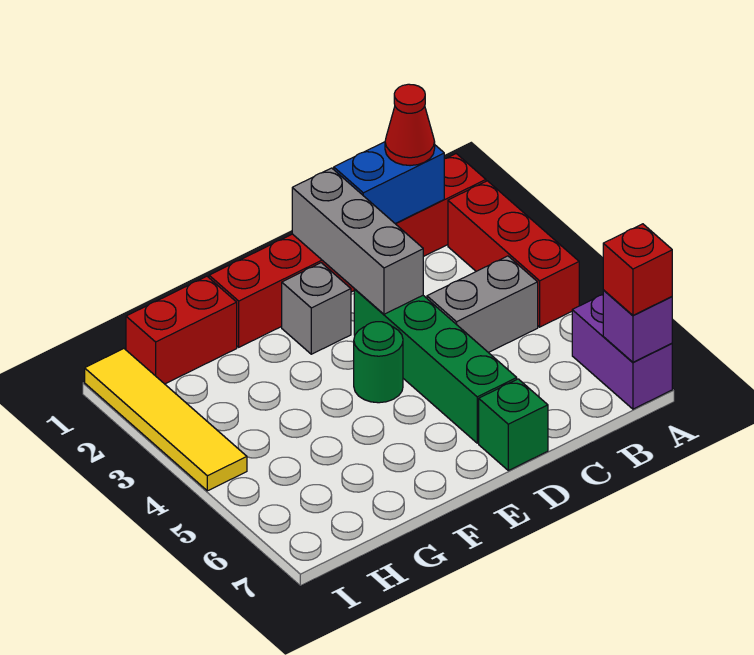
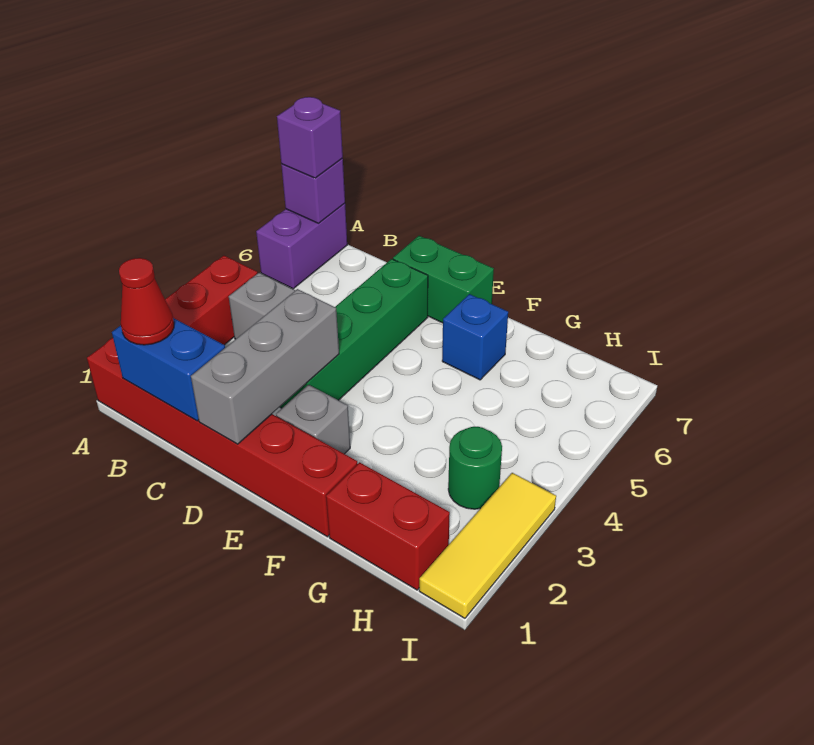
red brick A7 level 3 -> purple brick A7 level 3
green brick D7 level 1 -> green brick D7:E7 level 1
green round brick E4 level 1 -> green round brick H3 level 1
none -> blue brick F6 level 1
yellow tile I1:I4 level 1 -> yellow tile I1:I3 level 1

